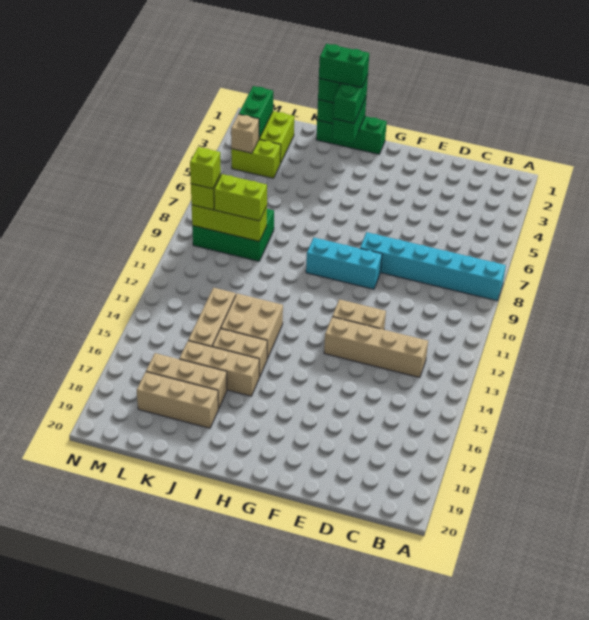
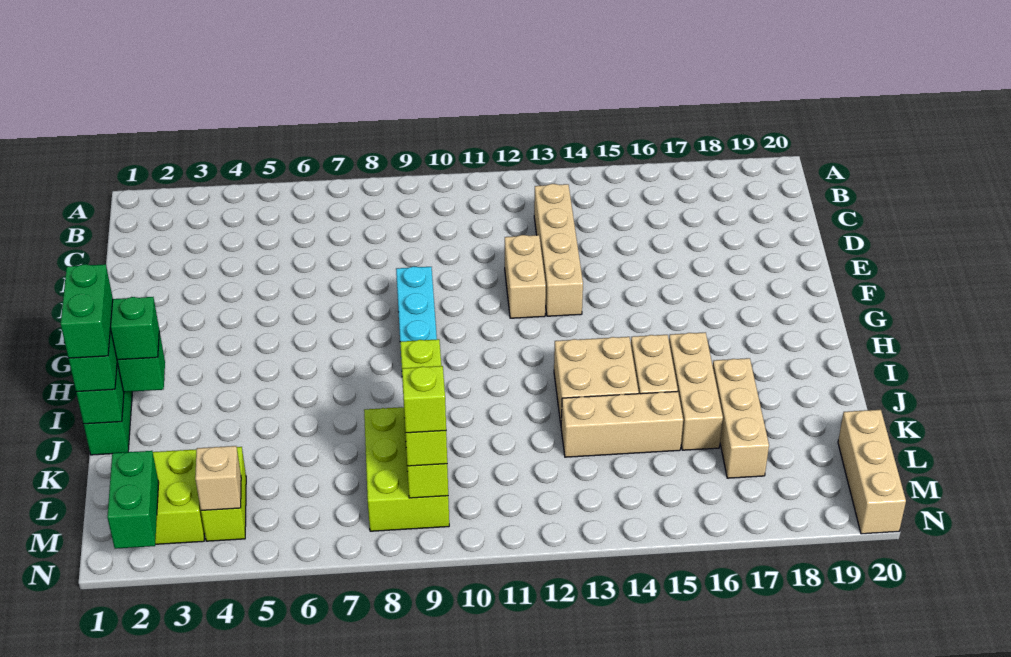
cyan brick A8:F8 level 1 -> none
tan brick J18:L18 level 1 -> tan brick L20:N20 level 1
green brick K8:M9 level 1 -> lime brick K8:M9 level 1
green brick M2:M3 level 2 -> green brick M2:N2 level 2

